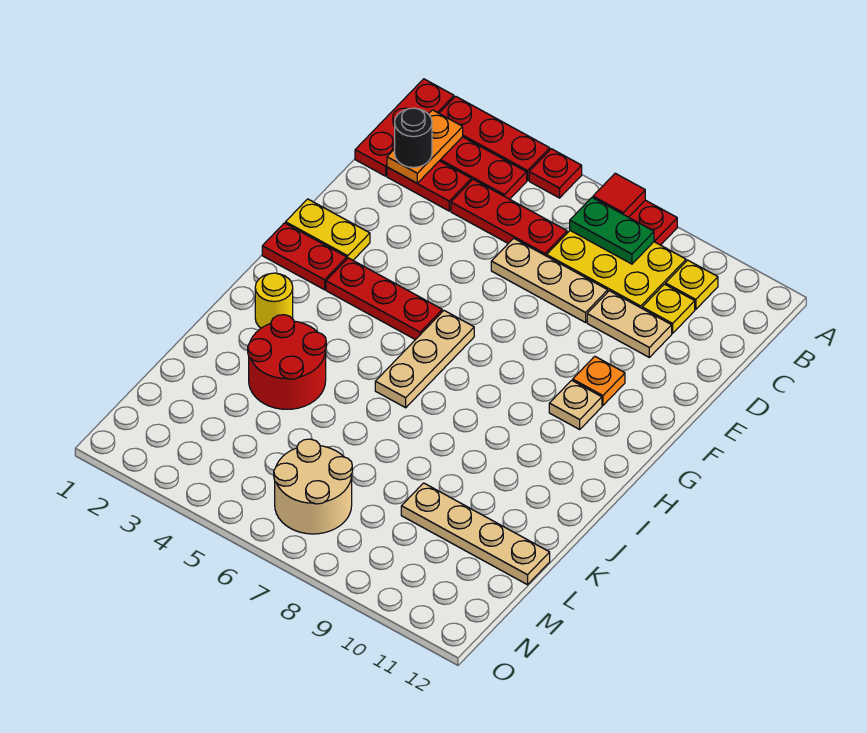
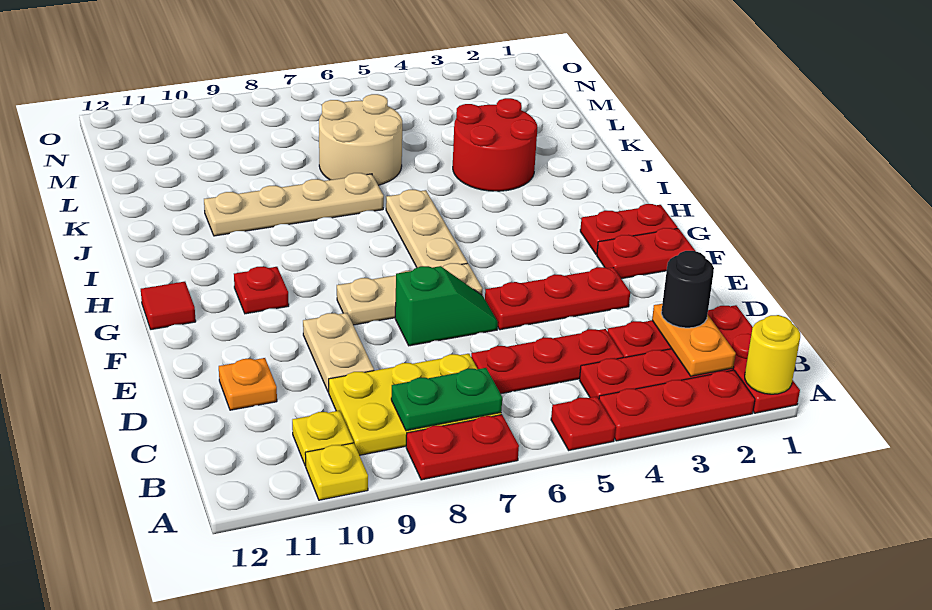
red tile A7 level 2 -> red tile G12 level 1
yellow plate C10 level 1 -> yellow plate A10 level 1
tan plate D6:D8 level 1 -> tan plate F6:F8 level 1
tan plate D9:D10 level 1 -> tan plate D9:E9 level 1
none -> green slope E6:E7 level 1 top 7
yellow plate F1:F2 level 1 -> red plate F1:F2 level 1
orange plate F10 level 1 -> orange plate D11 level 1
red plate G3:G5 level 1 -> red plate E3:E5 level 1
tan plate G10 level 1 -> red plate G10 level 1
yellow round brick I2 level 1 -> yellow round brick A1 level 2
tan plate L9:L12 level 1 -> tan plate J7:J10 level 1
tan round brick M6:N7 level 1 -> tan round brick K6:L7 level 1

